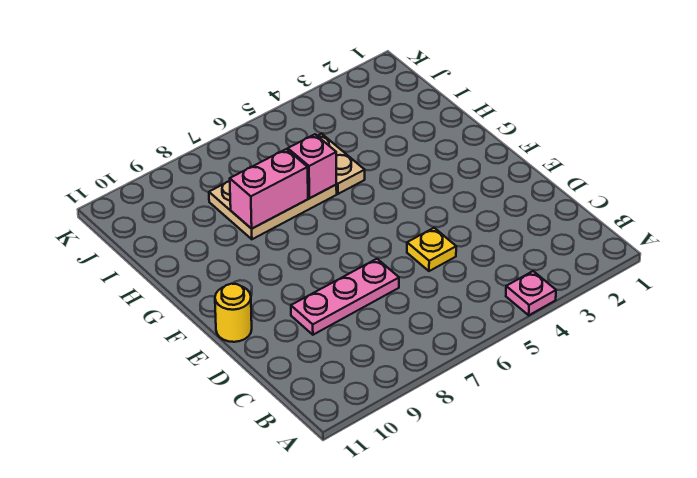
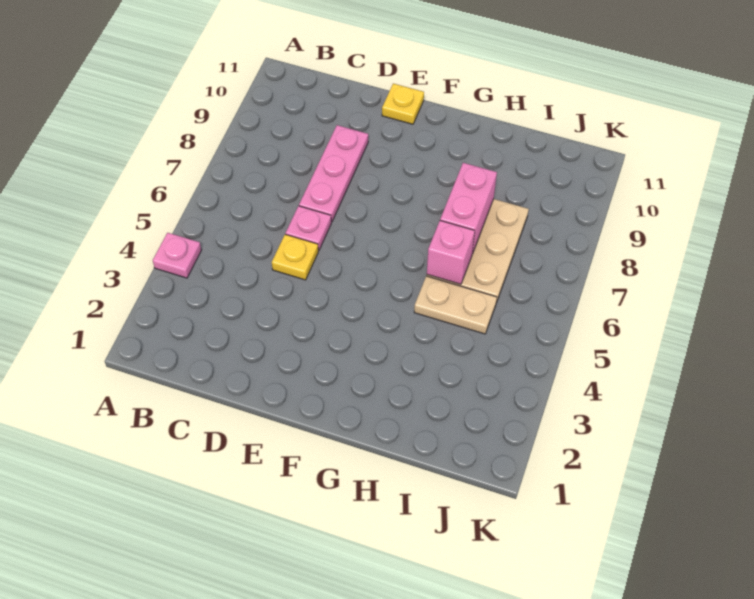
none -> pink plate D6 level 1
yellow round brick E11 level 1 -> yellow plate E11 level 1

